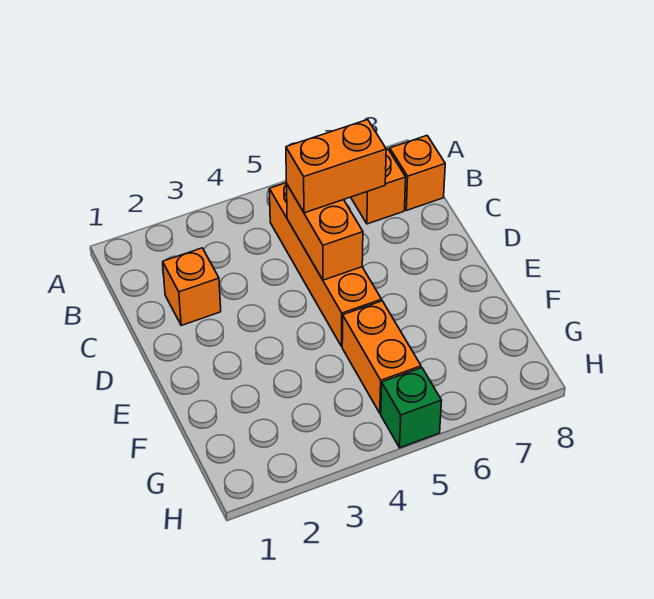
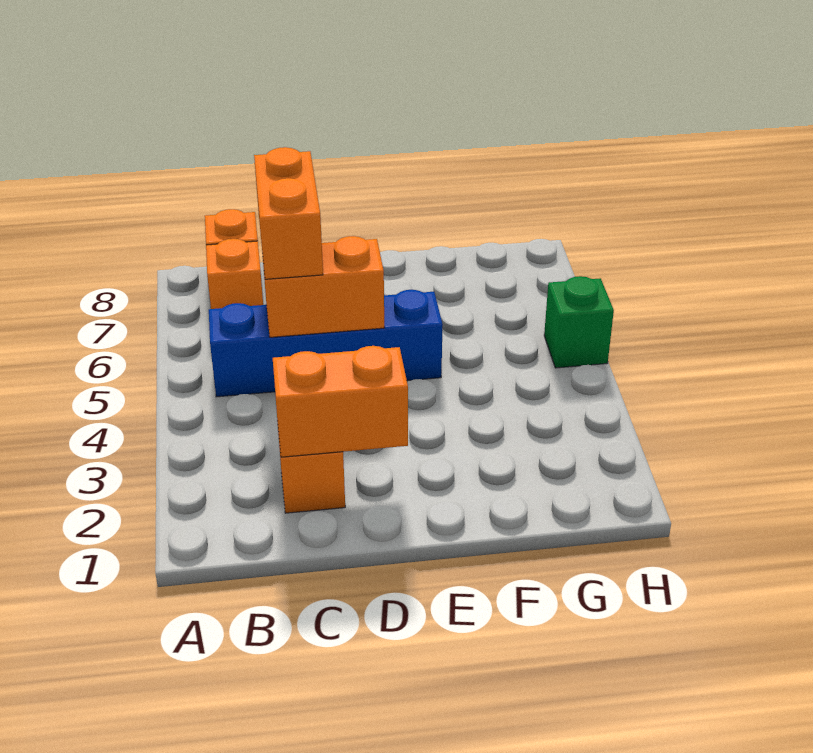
orange brick B5:E5 level 1 -> blue brick B5:E5 level 1
orange brick F5:G5 level 1 -> orange brick C2:D2 level 2

